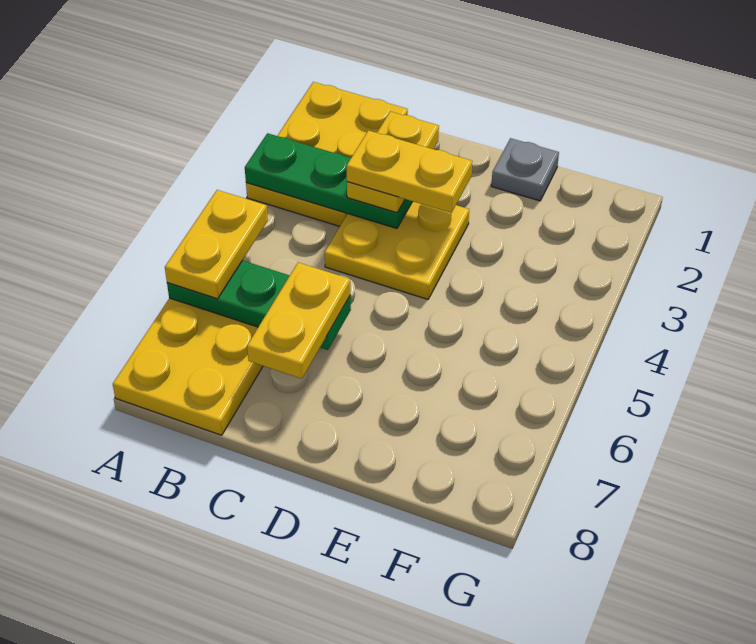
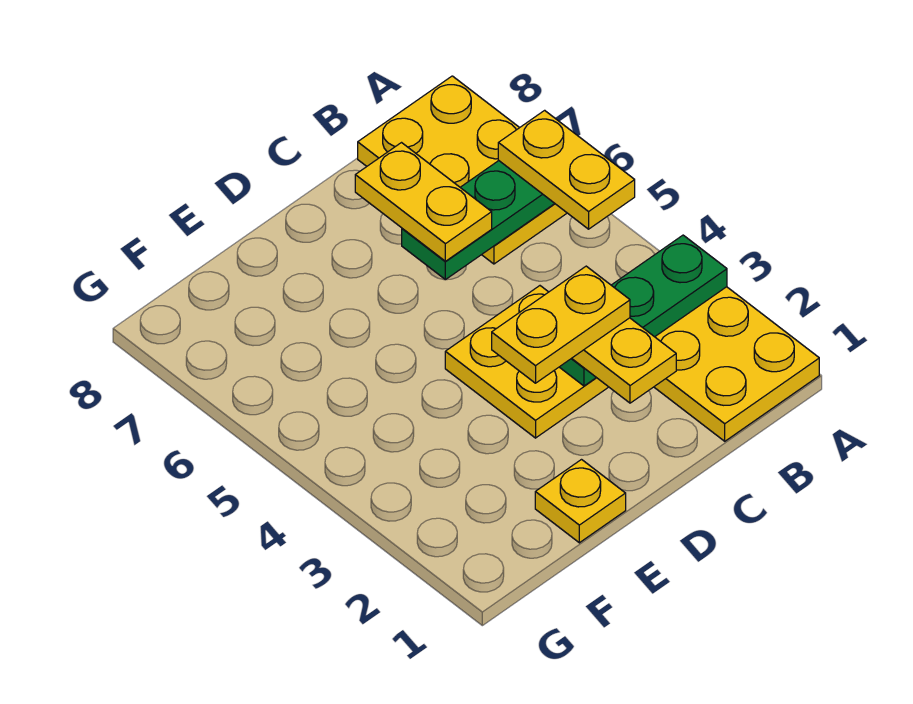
grey plate E1 level 1 -> yellow plate E1 level 1

